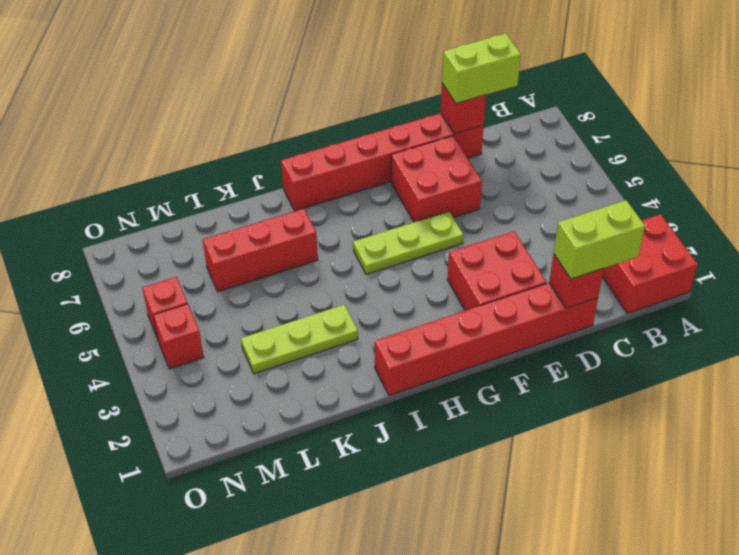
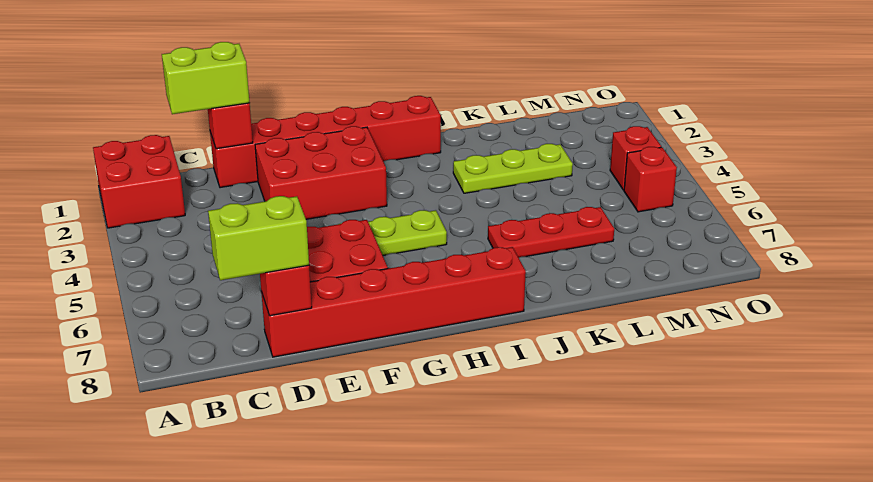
red brick E2:F3 level 1 -> red brick E2:G3 level 1
red brick J6:L6 level 1 -> red plate J6:L6 level 1

